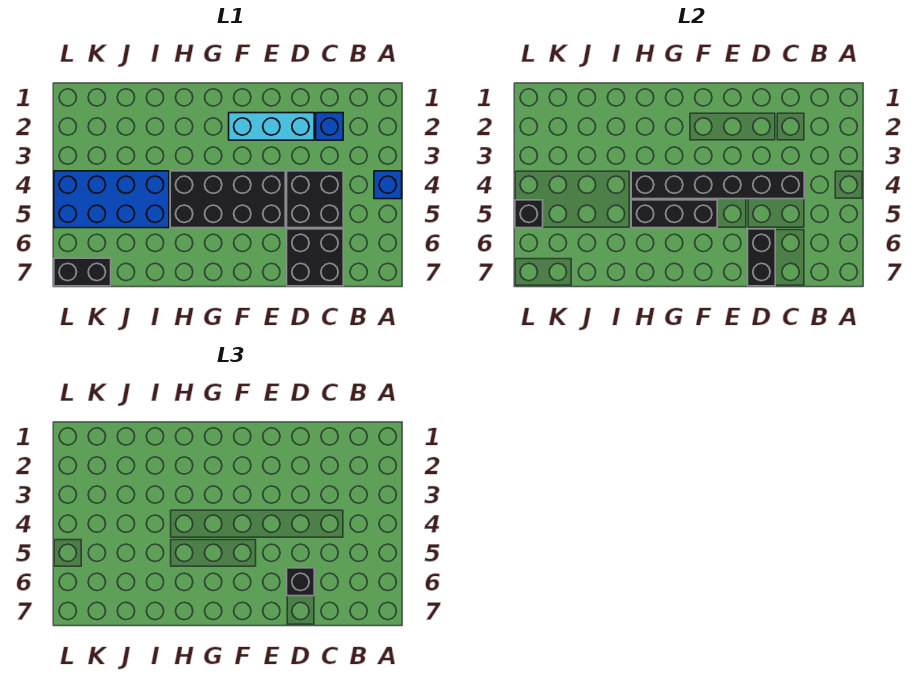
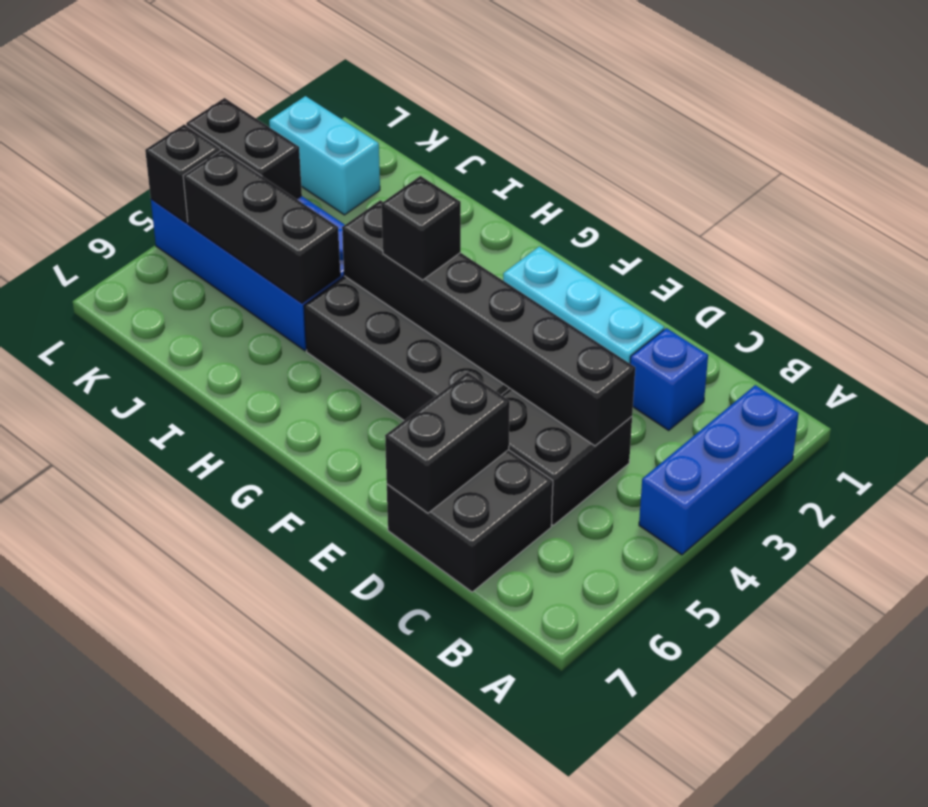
blue brick A4 level 1 -> blue brick A2:A4 level 1
black brick D6 level 3 -> black brick G4 level 3
black brick F5:H5 level 2 -> black brick I5:K5 level 2
none -> cyan brick K2:L2 level 1
black brick K7:L7 level 1 -> black brick K4:L4 level 2

